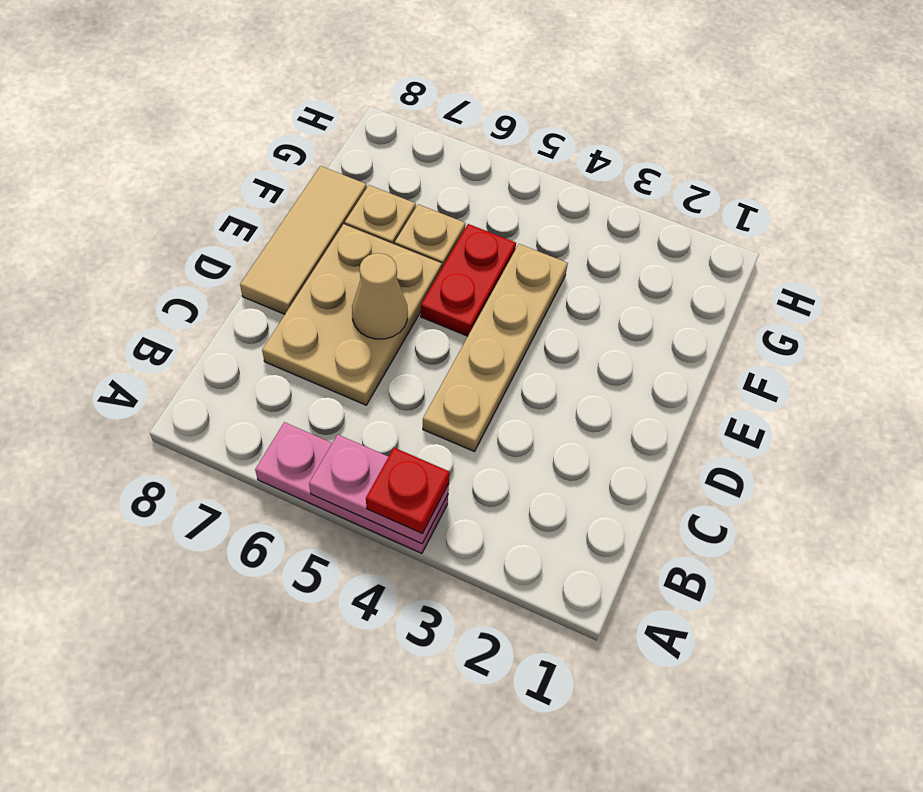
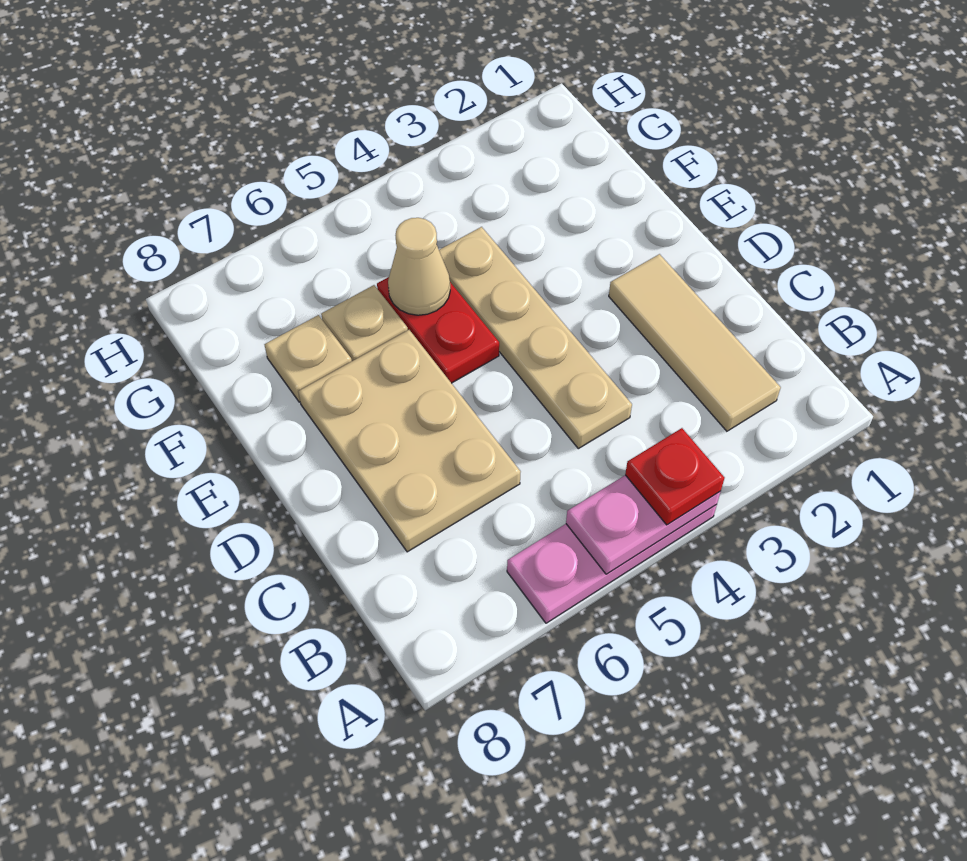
tan cone D6 level 2 -> tan cone F5 level 2
tan tile D8:F8 level 1 -> tan tile B2:D2 level 1

